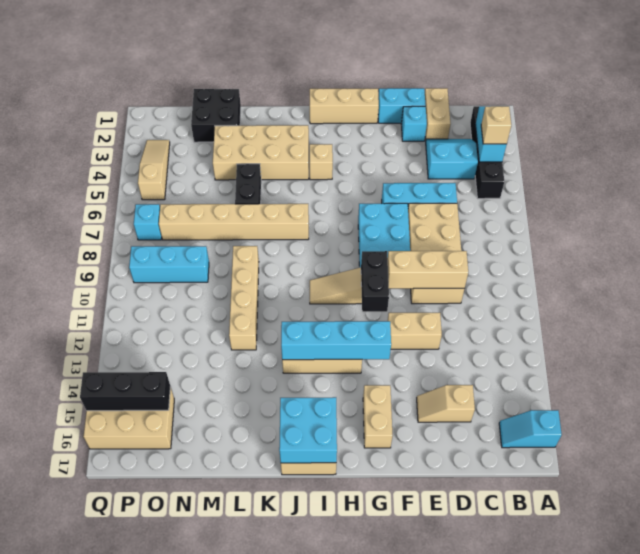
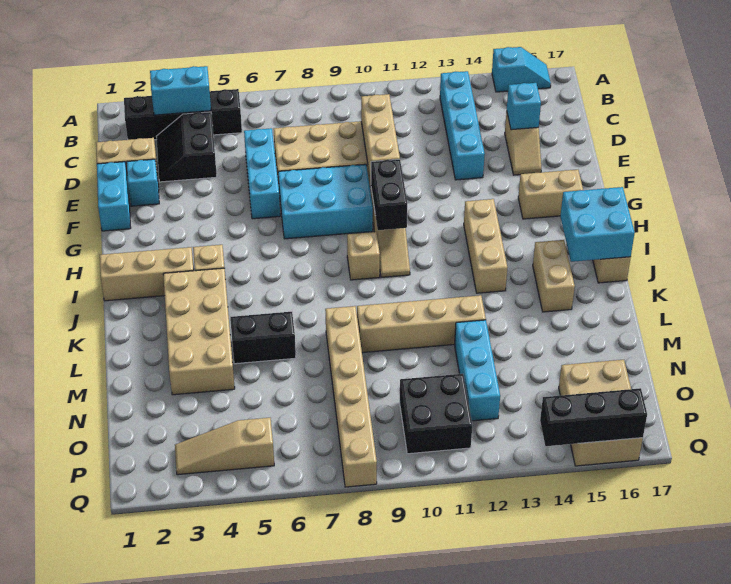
cyan slope A16:B16 level 1 top A -> cyan slope A15:A16 level 1 top 15
tan brick B4 level 3 -> tan brick I9 level 1
cyan slope C3:D4 level 1 top 4 -> black slope C3:D4 level 1 top 4
tan brick E12:F12 level 1 -> tan brick J15:K15 level 1
tan brick G1:I1 level 1 -> tan brick I1:I3 level 1
black brick G10:G11 level 2 -> black brick G10:H10 level 2
cyan brick G13:J13 level 2 -> cyan brick B13:E13 level 1
tan brick J7:O7 level 1 -> tan brick L8:Q8 level 1
black brick M1:N2 level 1 -> black brick O10:P11 level 1
cyan brick N9:P9 level 1 -> cyan brick M12:O12 level 1
black brick O15:Q15 level 2 -> black brick Q14:Q16 level 2
cyan brick P7 level 1 -> cyan brick D15 level 2

